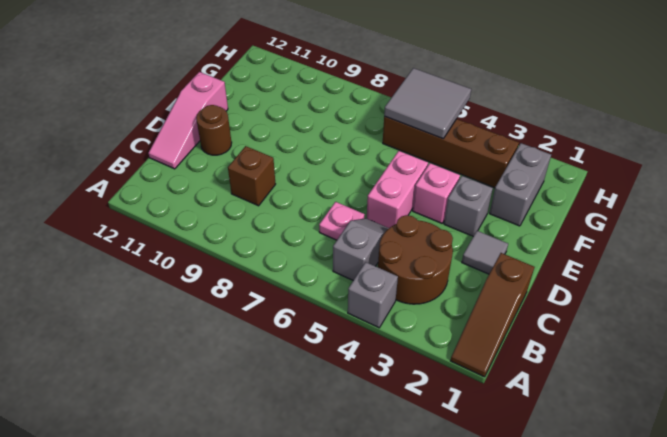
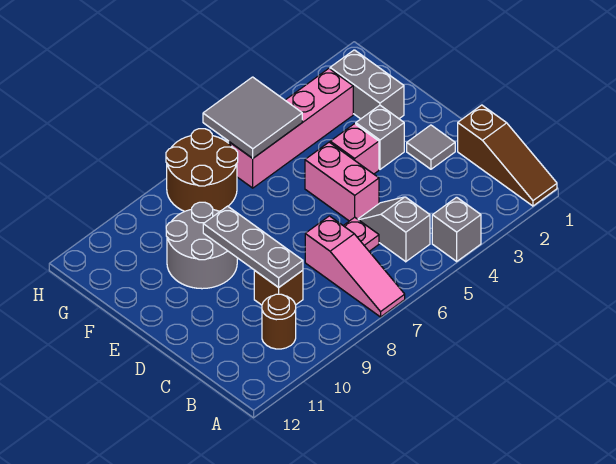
brown round brick B3:C4 level 1 -> brown round brick G7:H8 level 1
none -> grey plate C9:E9 level 2
pink slope C12:E12 level 1 top E -> pink slope A7:C7 level 1 top C
brown round brick D11 level 1 -> brown round brick B10 level 1
none -> grey round brick E9:F10 level 1
brown brick G3:G6 level 1 -> pink brick G3:G6 level 1

